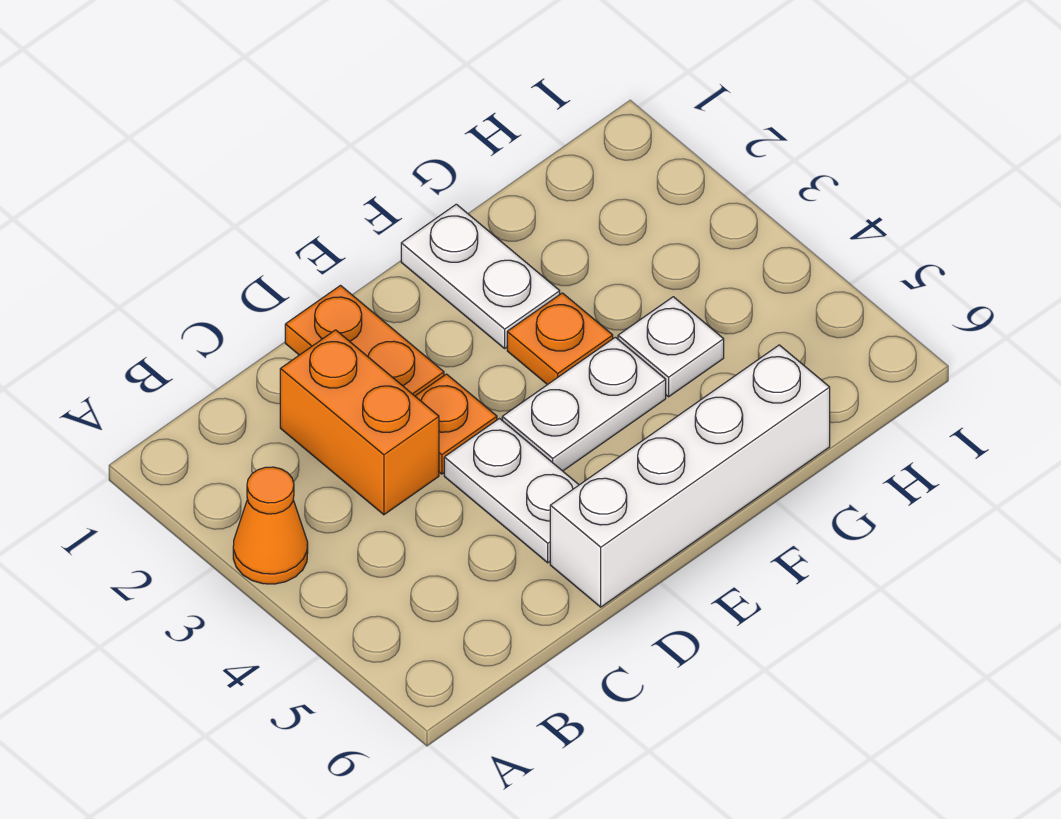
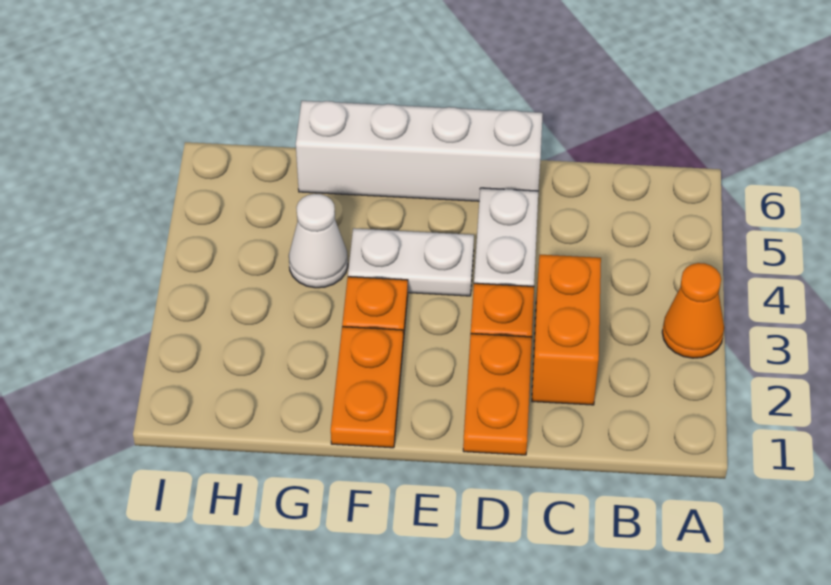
white plate F1:F2 level 1 -> orange plate F1:F2 level 1
white plate G4 level 1 -> white cone G4 level 1

